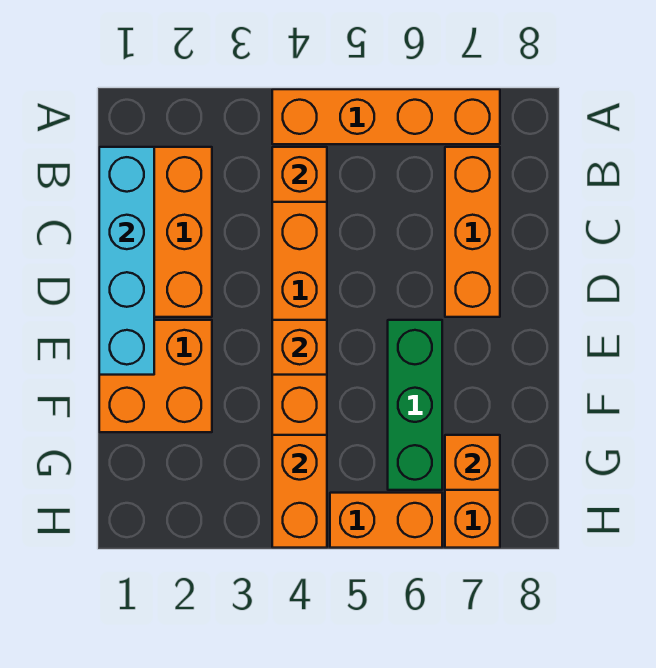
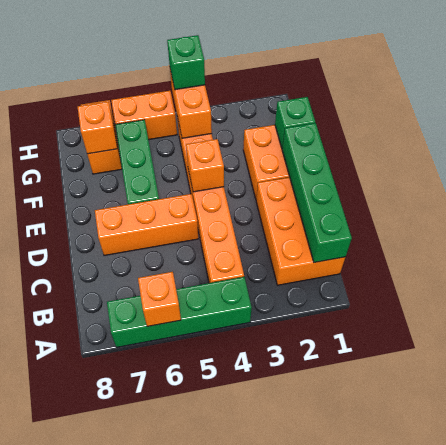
orange brick A4:A7 level 1 -> green brick A4:A7 level 1
cyan brick B1:E1 level 2 -> green brick B1:E1 level 2
orange brick B4 level 2 -> orange brick A6 level 2
orange brick B7:D7 level 1 -> orange brick D5:D7 level 1
none -> green brick F1 level 2
none -> green brick H4 level 3

